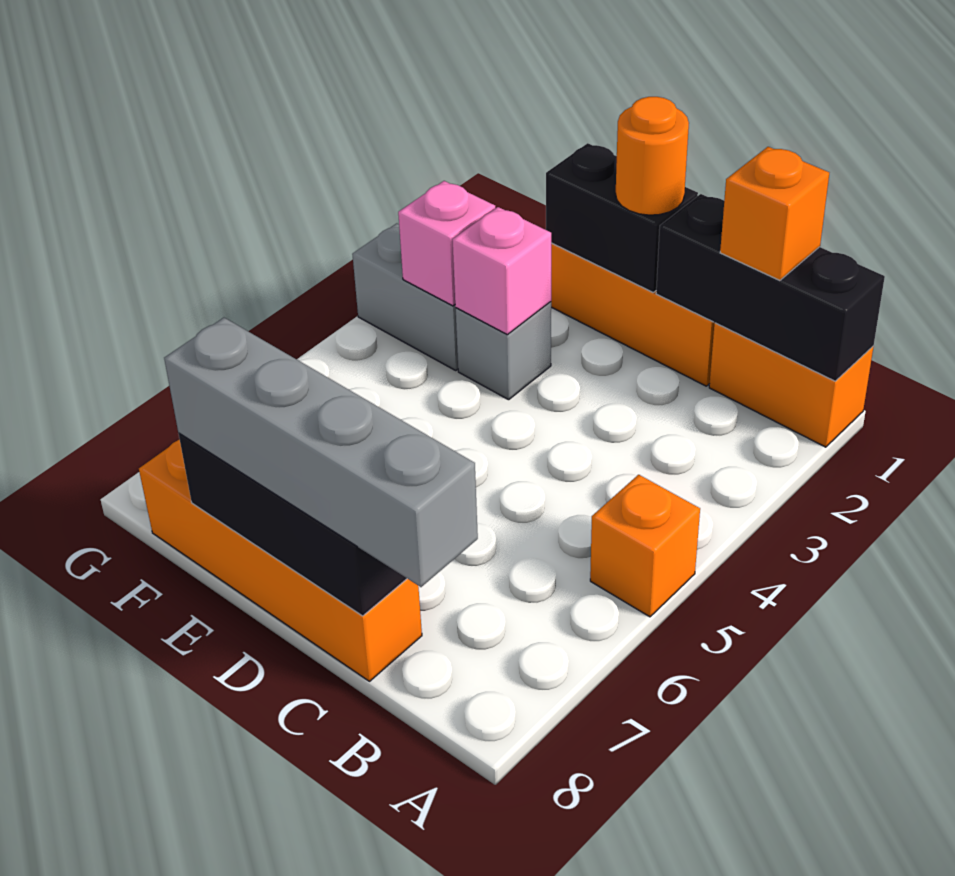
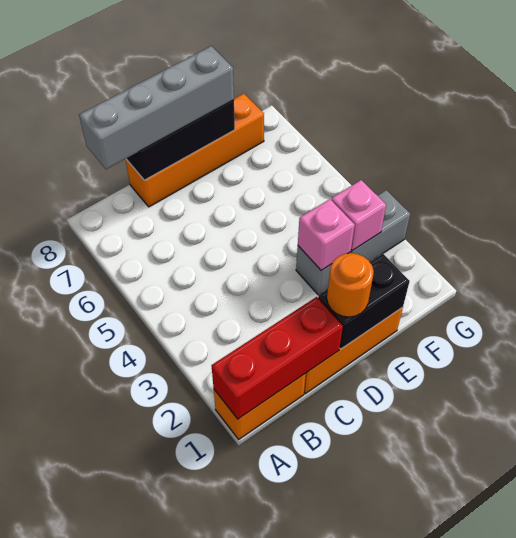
black brick A1:C1 level 2 -> red brick A1:C1 level 2
orange brick A5 level 1 -> none
orange brick B1 level 3 -> none

